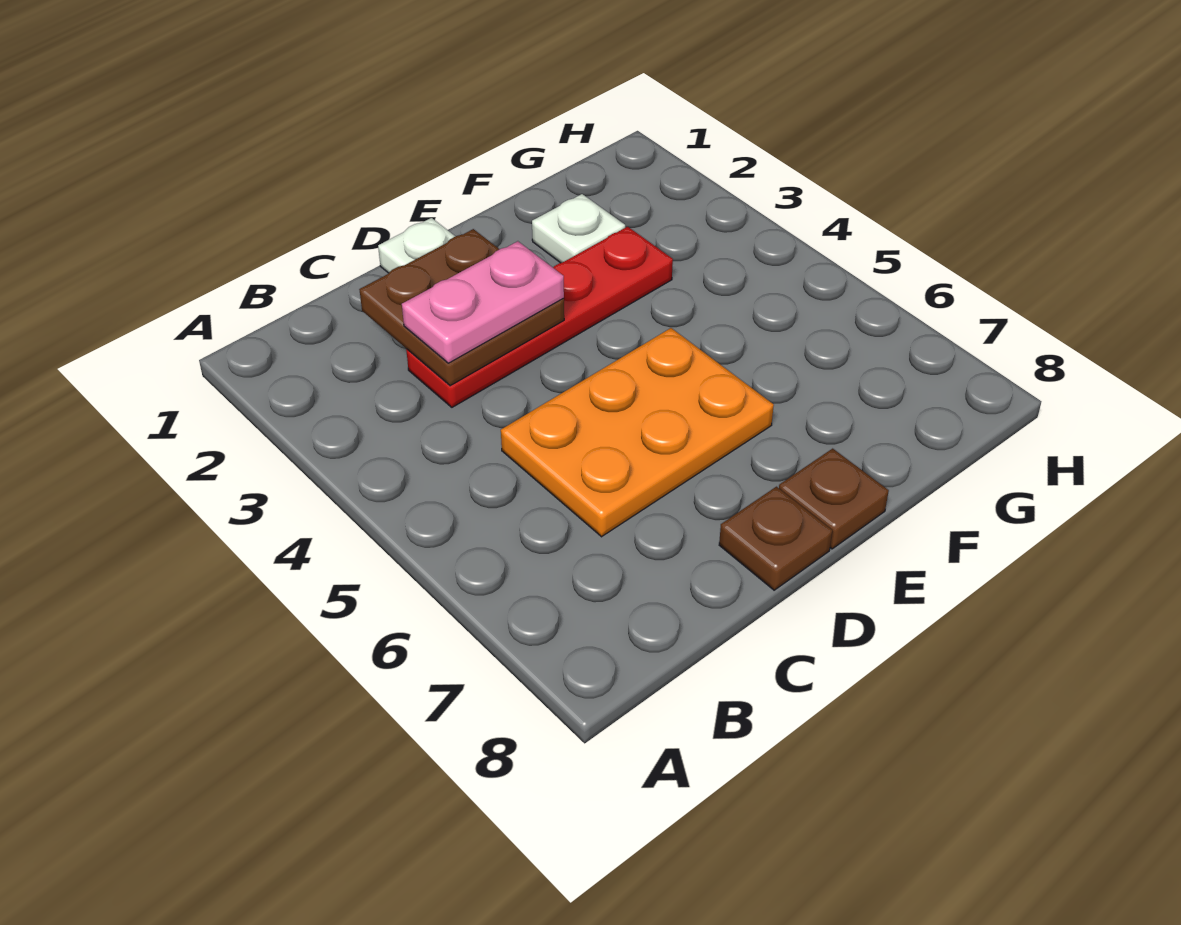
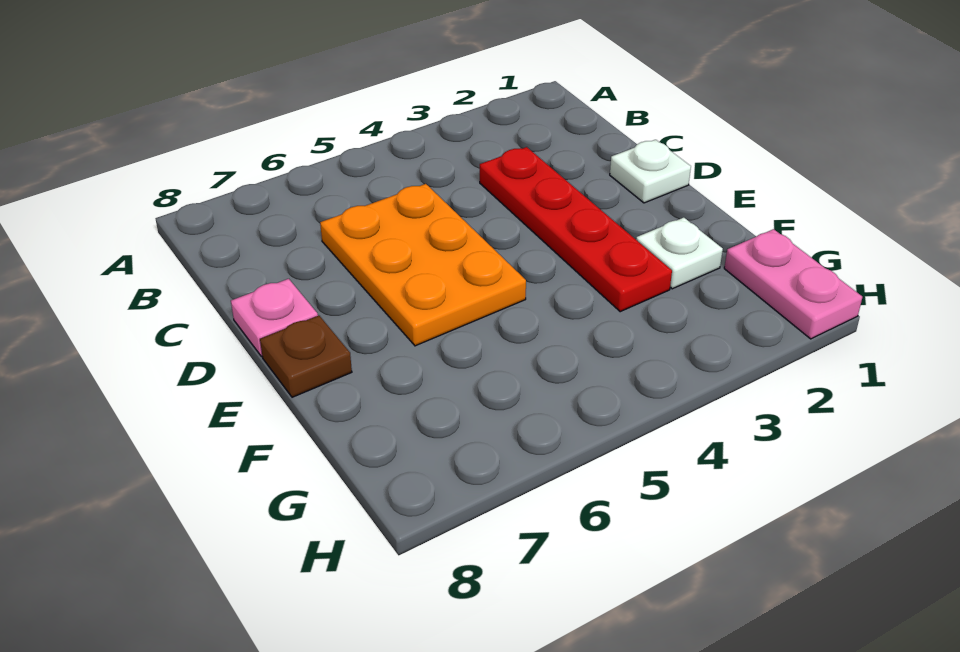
brown plate C2:D3 level 2 -> none
pink plate C3:D3 level 3 -> pink plate G1:H1 level 1
brown plate D8 level 1 -> pink plate D8 level 1

